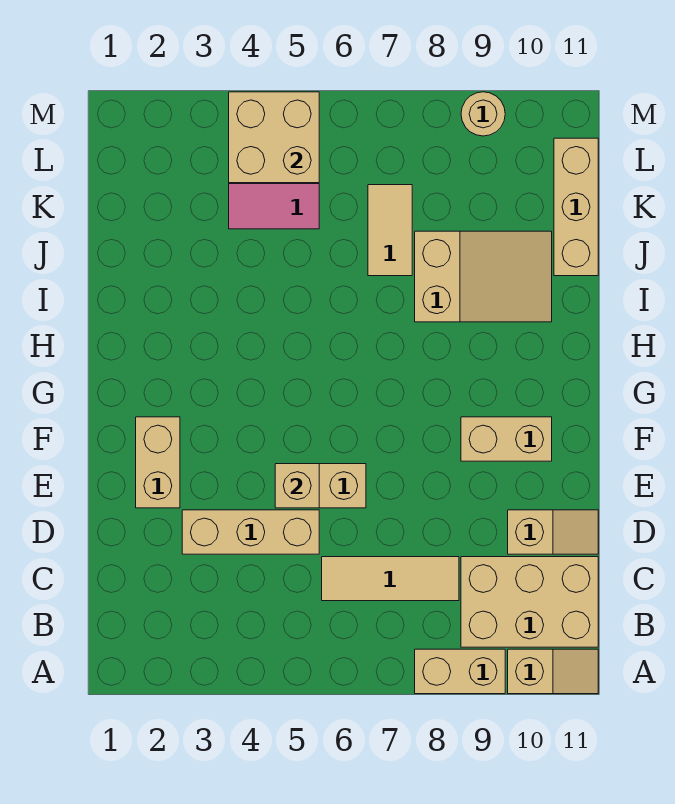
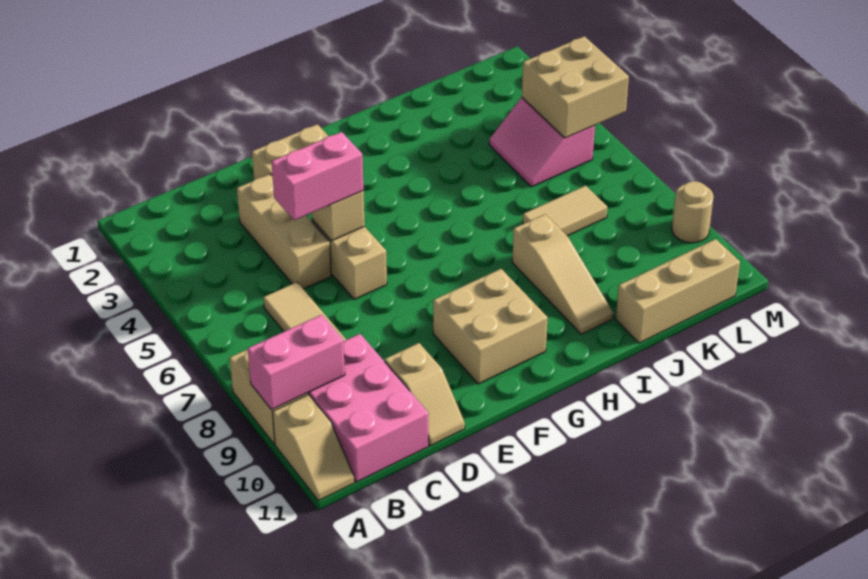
none -> pink brick A9:B9 level 2
tan brick B9:C11 level 1 -> pink brick B9:C11 level 1
none -> pink brick D5:E5 level 3
tan brick F9:F10 level 1 -> tan brick F9:G10 level 1
tan slope I8:J10 level 1 top 8 -> tan slope I8:I10 level 1 top 8

